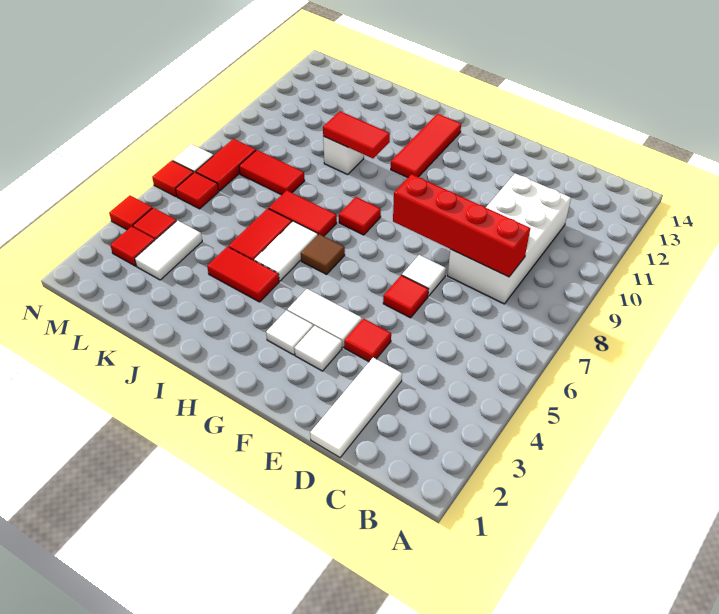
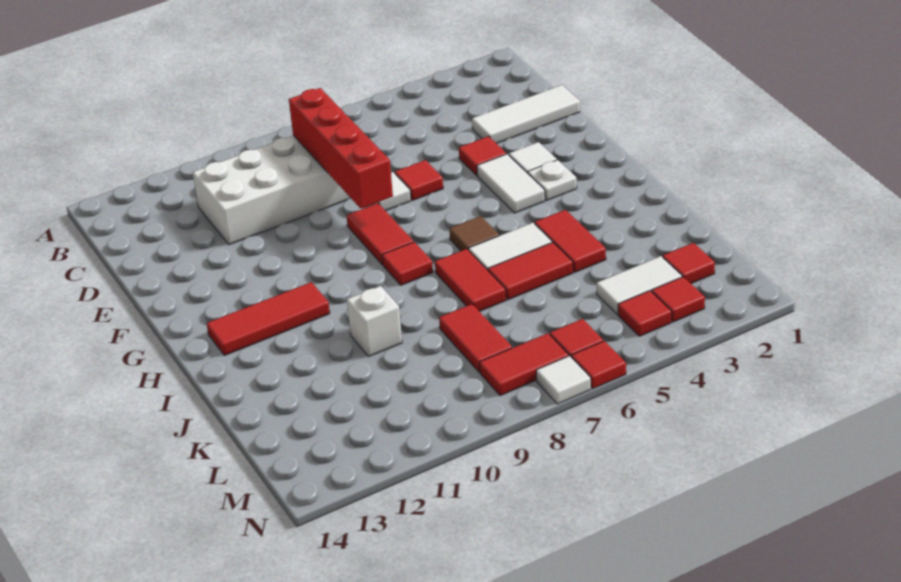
white tile G3 level 1 -> white plate G3 level 1
red tile I10:J10 level 2 -> red tile F8:G8 level 1
red tile N4 level 1 -> red tile L2 level 1

